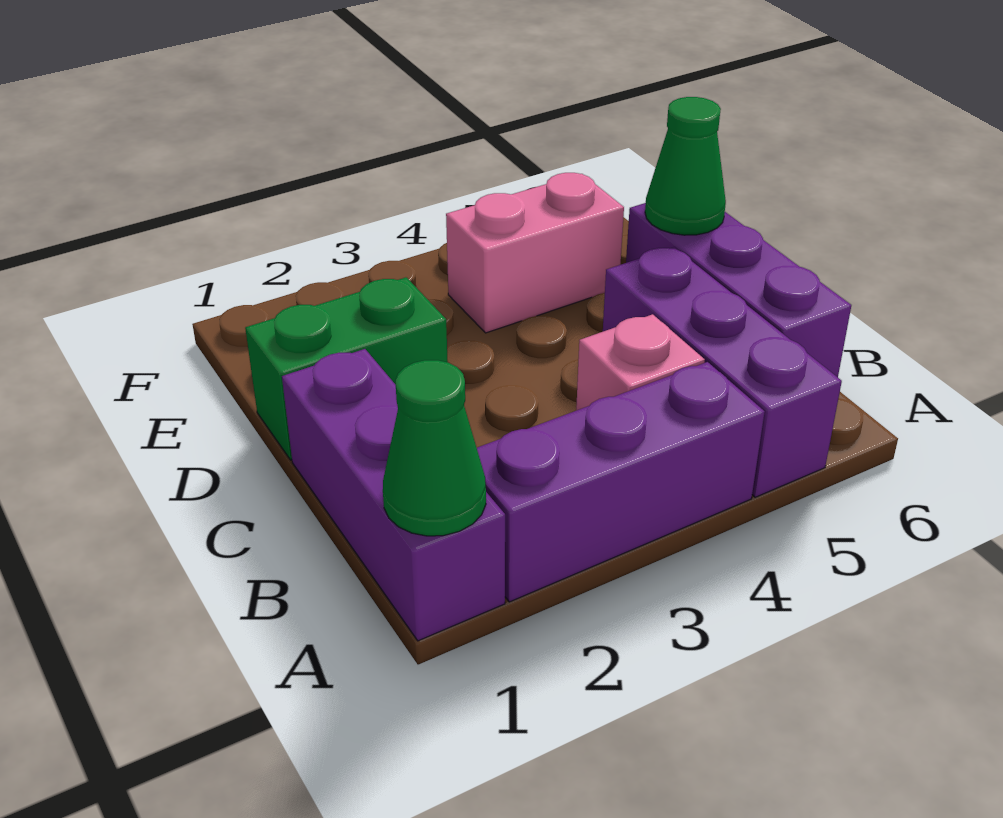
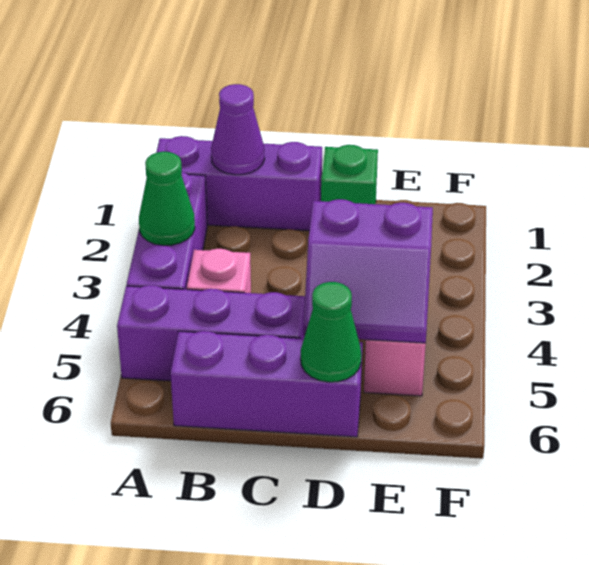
green cone A1 level 2 -> green cone A3 level 2
none -> purple cone B1 level 2
green brick D1:D2 level 1 -> green brick D1 level 1
none -> purple slope D4:E5 level 2 top 4

